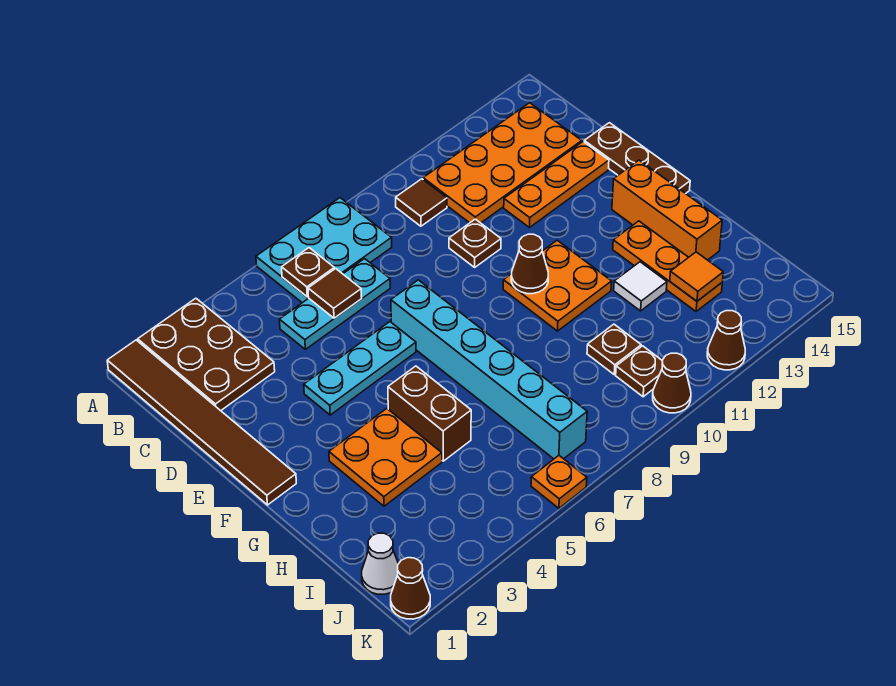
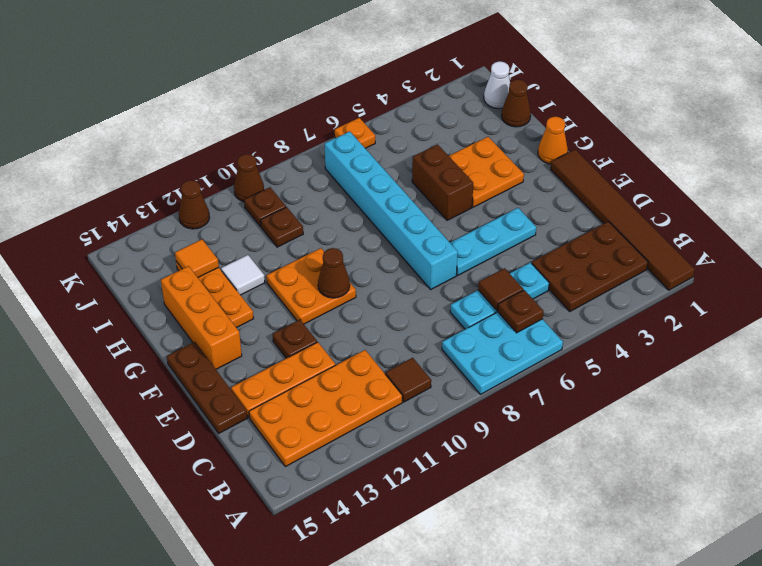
brown plate A2:C3 level 1 -> brown plate B2:C4 level 1
brown plate D10 level 1 -> brown plate E12 level 1
none -> orange cone G1 level 1
brown cone K1 level 1 -> brown cone I1 level 1

